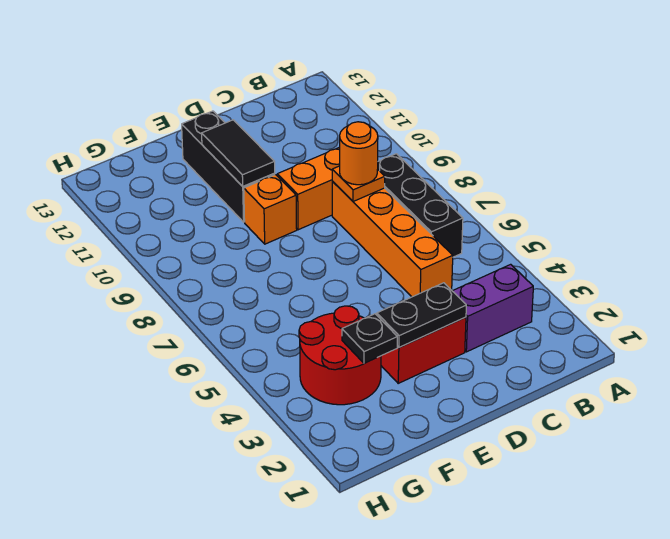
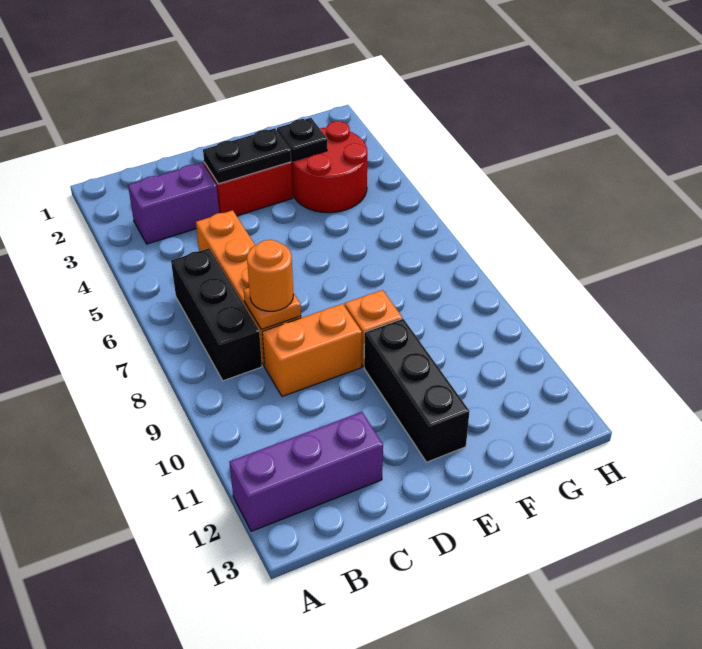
none -> purple brick A12:C12 level 1
black tile E10:E11 level 2 -> none

